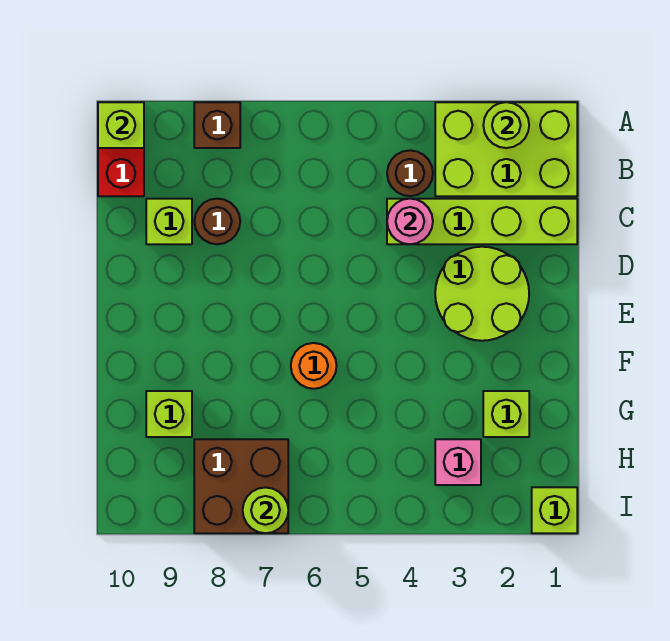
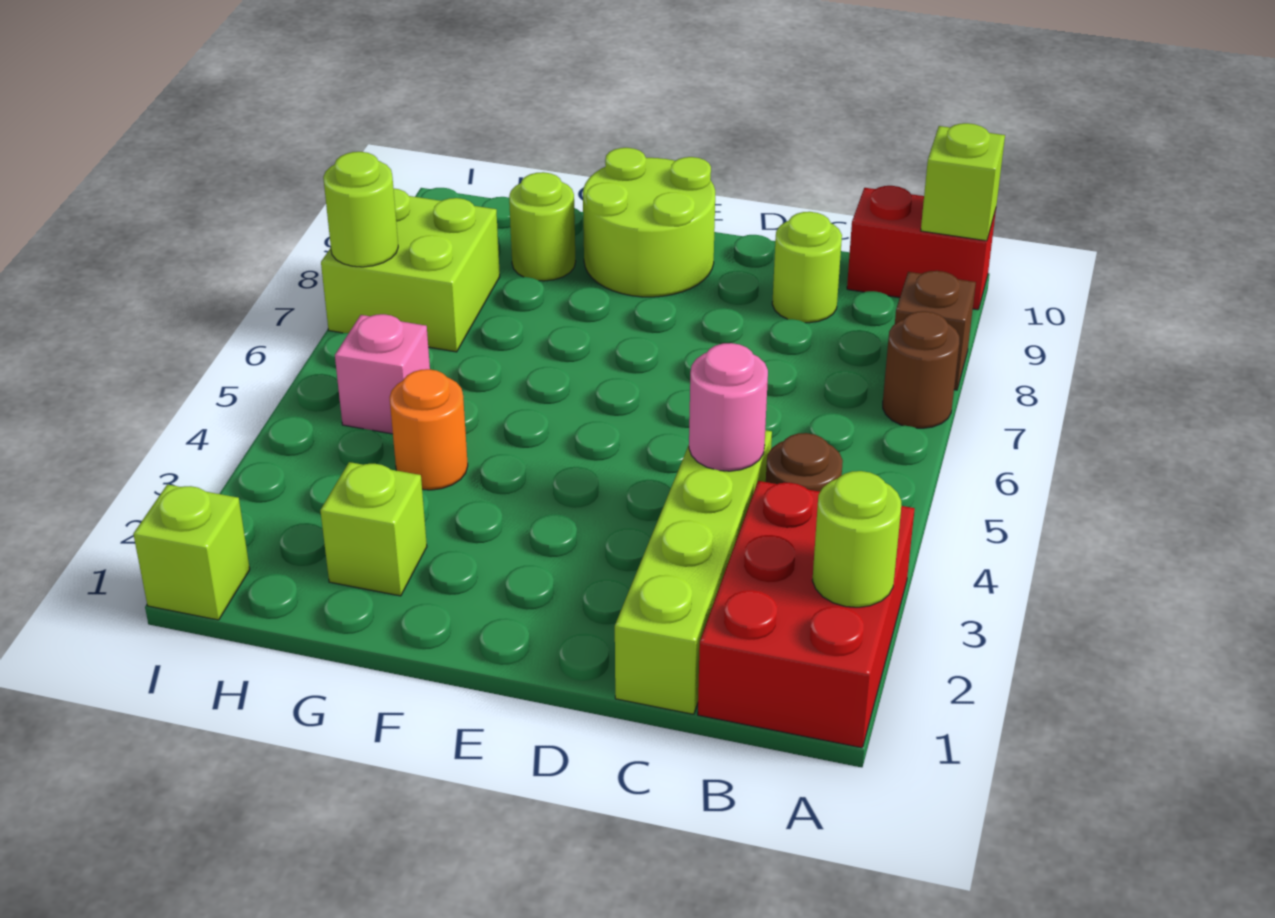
lime brick A1:B3 level 1 -> red brick A1:B3 level 1
brown round brick C8 level 1 -> brown round brick A7 level 1
lime brick C9 level 1 -> lime round brick C9 level 1
lime round brick D2:E3 level 1 -> lime round brick E9:F10 level 1
orange round brick F6 level 1 -> orange round brick G4 level 1
lime brick G9 level 1 -> lime round brick G9 level 1
pink brick H3 level 1 -> pink brick H5 level 1
brown brick H7:I8 level 1 -> lime brick H7:I8 level 1

